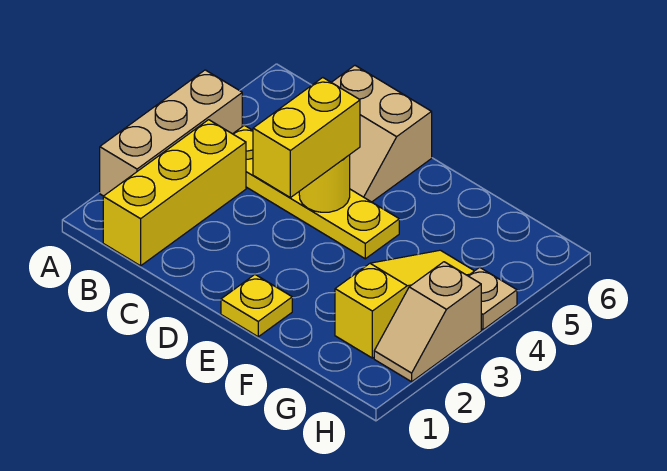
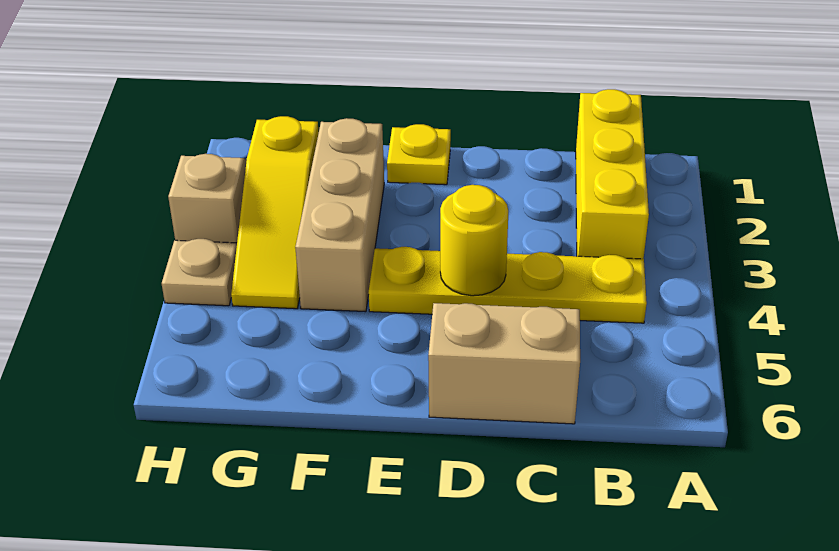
tan brick A2:A4 level 1 -> tan brick F2:F4 level 1
yellow brick D3:D4 level 3 -> none

